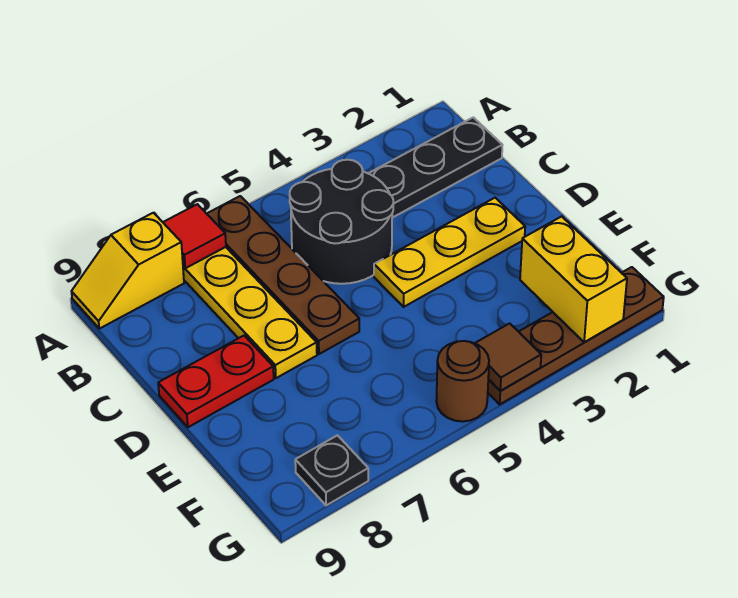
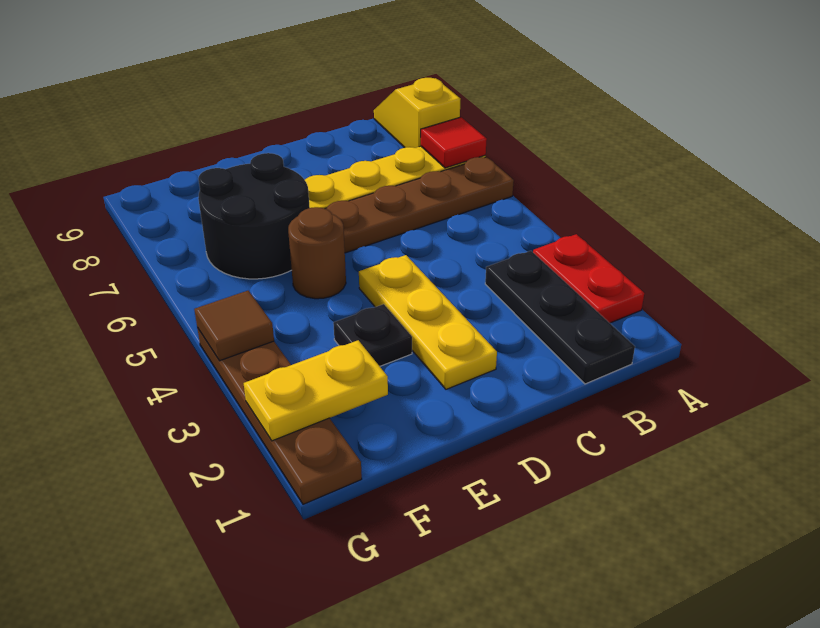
black round brick B4:C5 level 1 -> black round brick E6:F7 level 1
red plate D8:D9 level 1 -> red plate A2:A3 level 1
yellow brick F2:G2 level 2 -> yellow plate F2:G2 level 2
brown round brick G5 level 1 -> brown round brick E5 level 1
black plate G8 level 1 -> black plate E3 level 1

